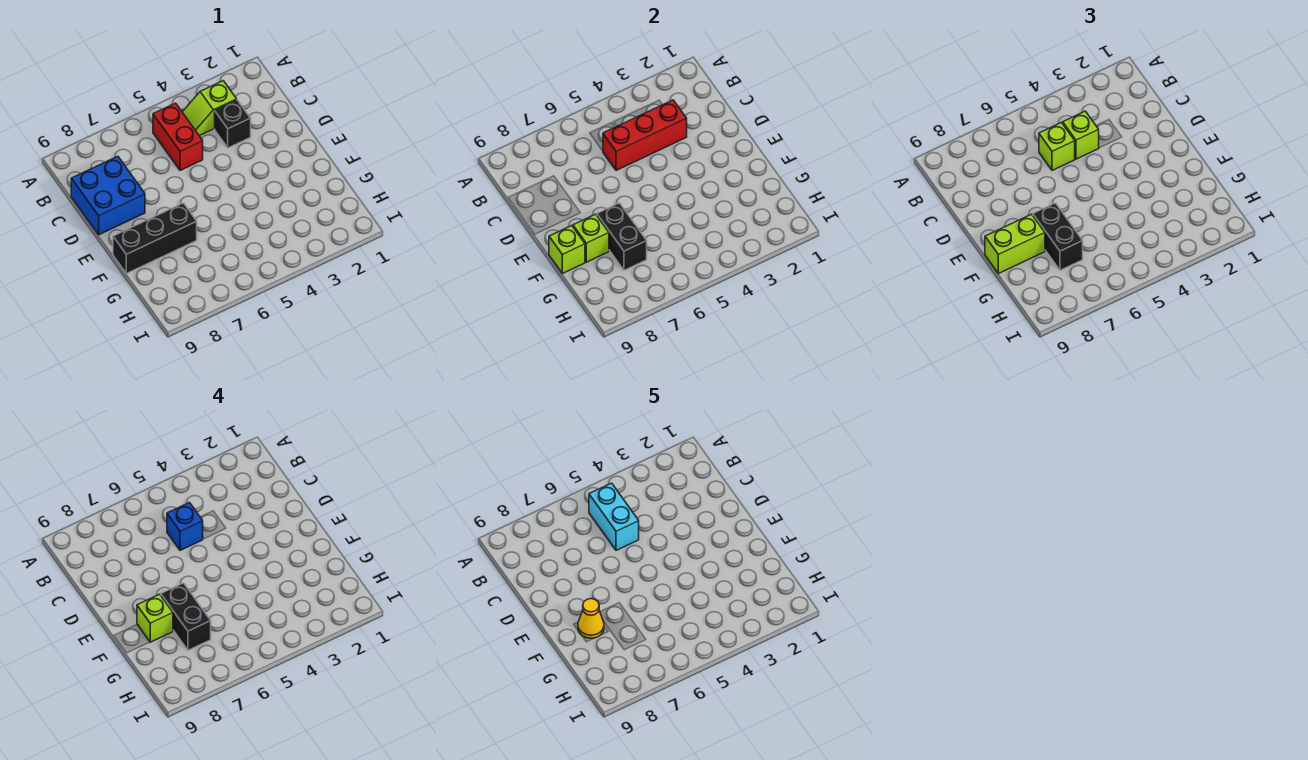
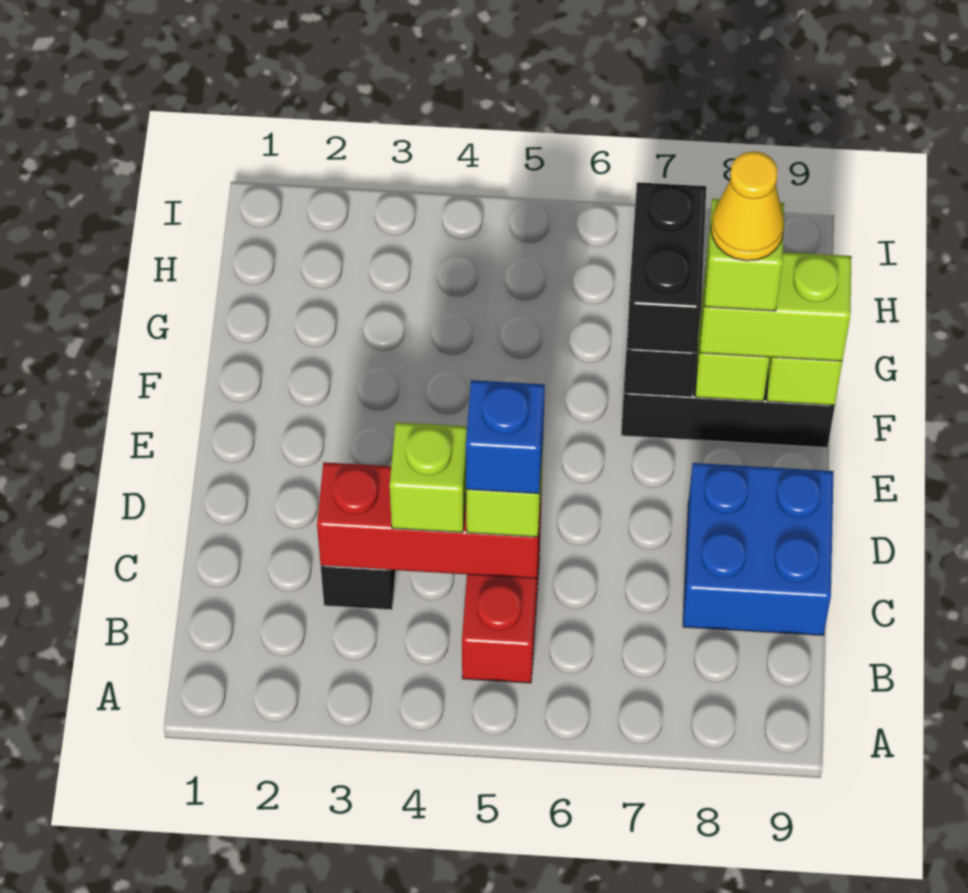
lime slope B3:B4 level 1 top 3 -> none
cyan brick B5:C5 level 5 -> none
black brick F7:G7 level 4 -> none

